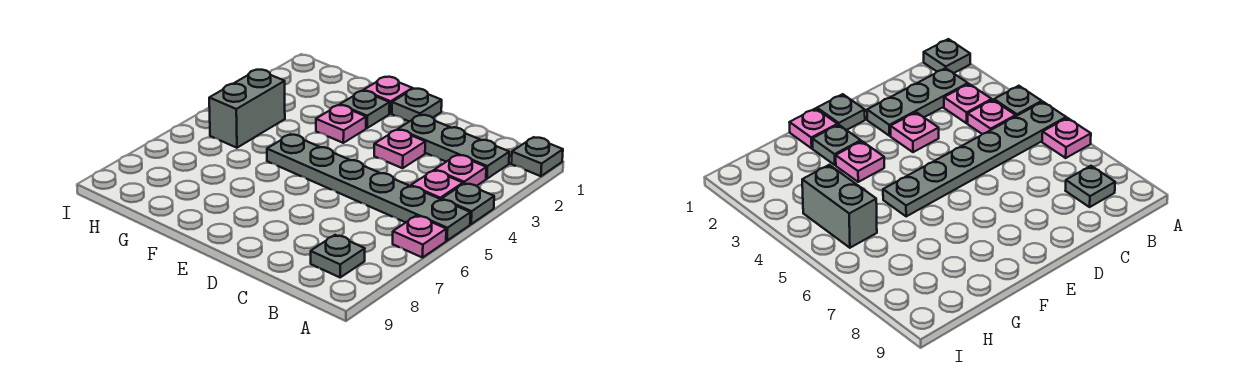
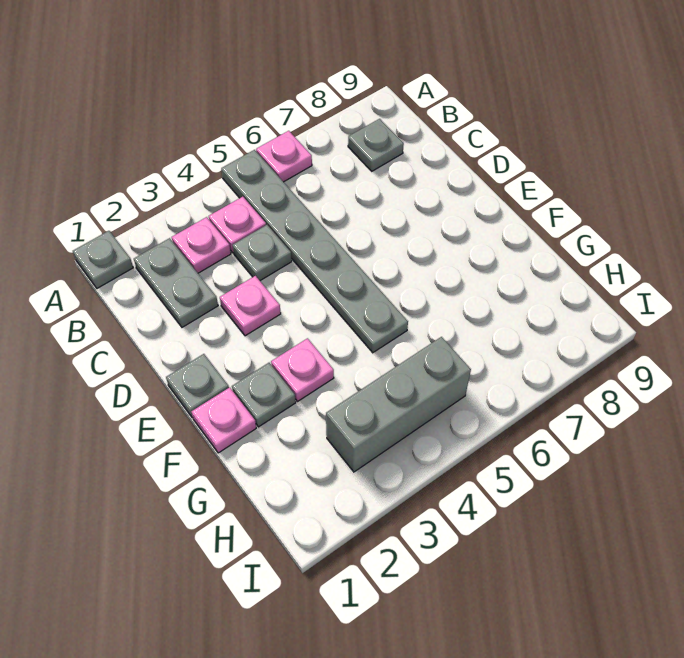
grey plate A4 level 1 -> grey plate C4 level 1
grey plate B2:D2 level 1 -> grey plate B2:C2 level 1
grey brick H4:H5 level 1 -> grey brick H3:H5 level 1

